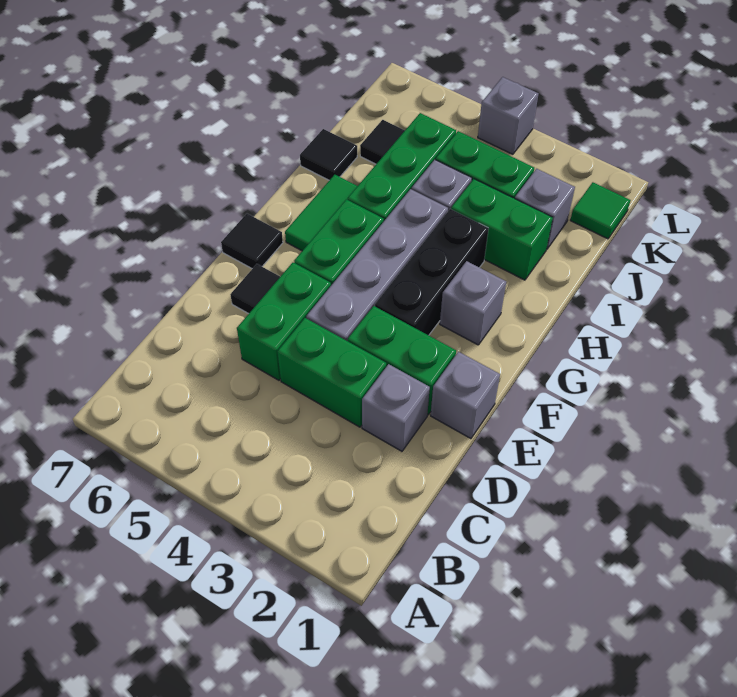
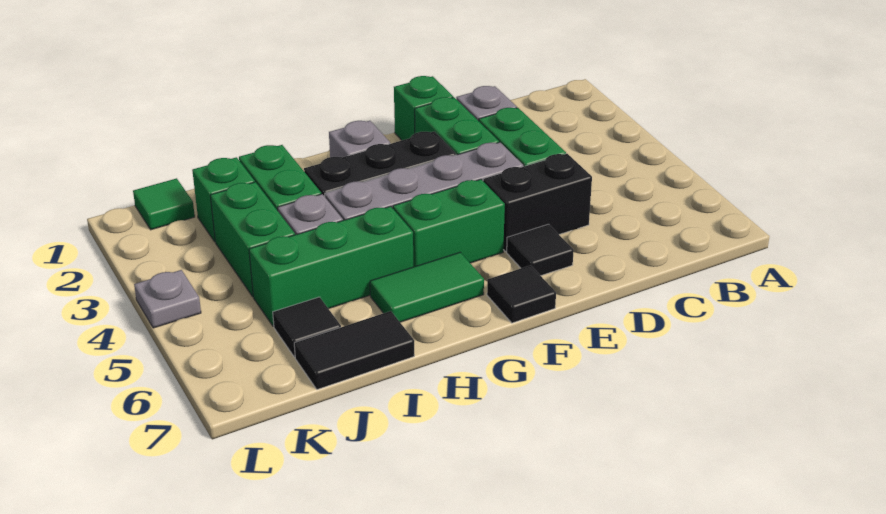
green brick D5:E5 level 1 -> black brick D5:E5 level 1
grey brick E1 level 1 -> green brick E1 level 1
black tile I7 level 1 -> black tile I7:J7 level 1
grey brick J2 level 1 -> green brick J2 level 1
grey brick L4 level 1 -> grey plate L4 level 1

